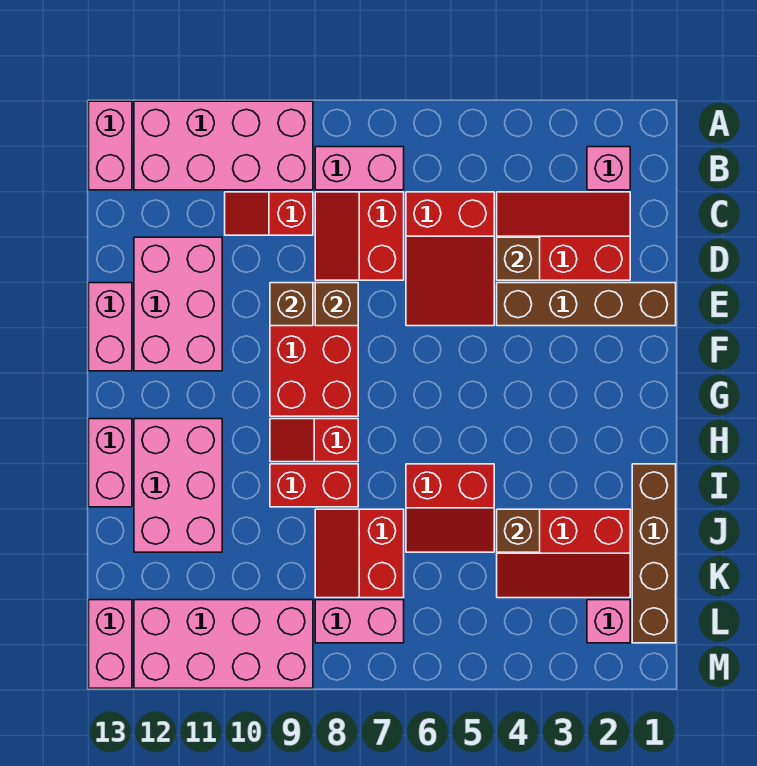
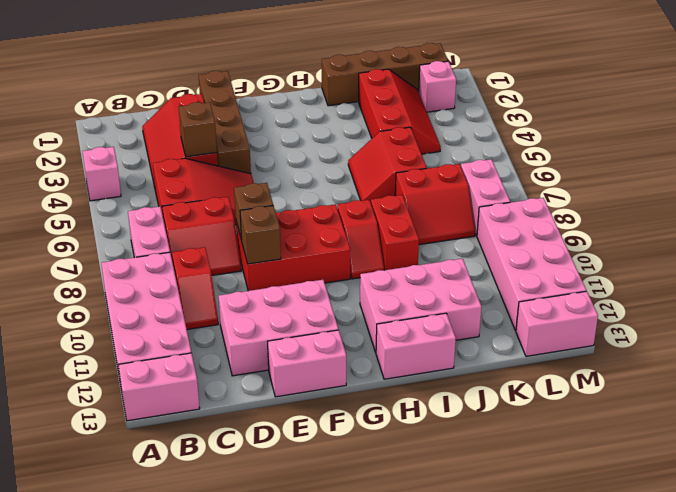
pink brick B2 level 1 -> pink brick A4 level 1
red slope I5:J6 level 1 top I -> red slope I5:J6 level 1 top J
brown brick J4 level 2 -> none

